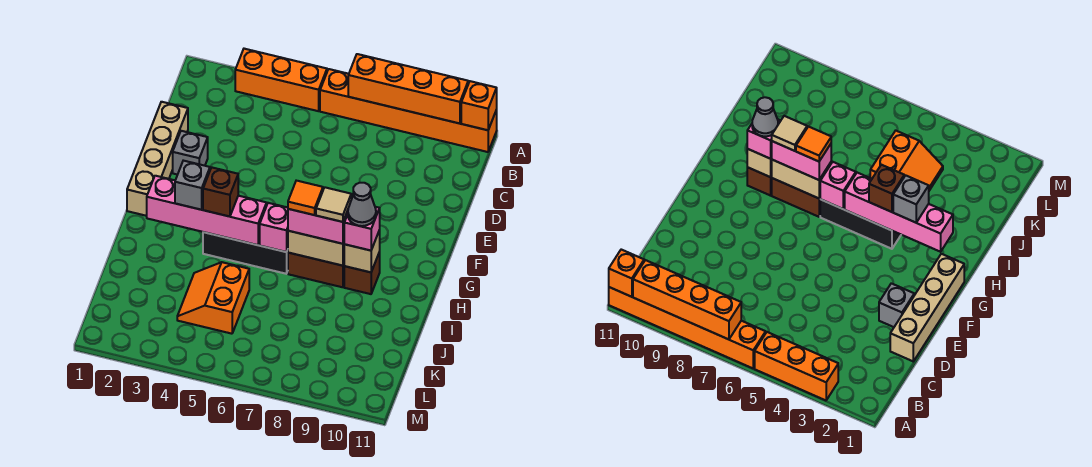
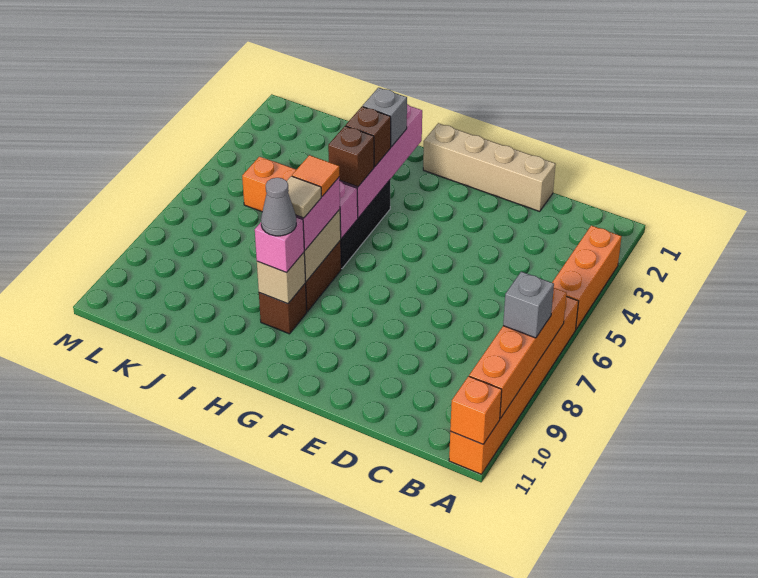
grey brick E2 level 1 -> grey brick A8 level 3
none -> brown brick H5 level 3

